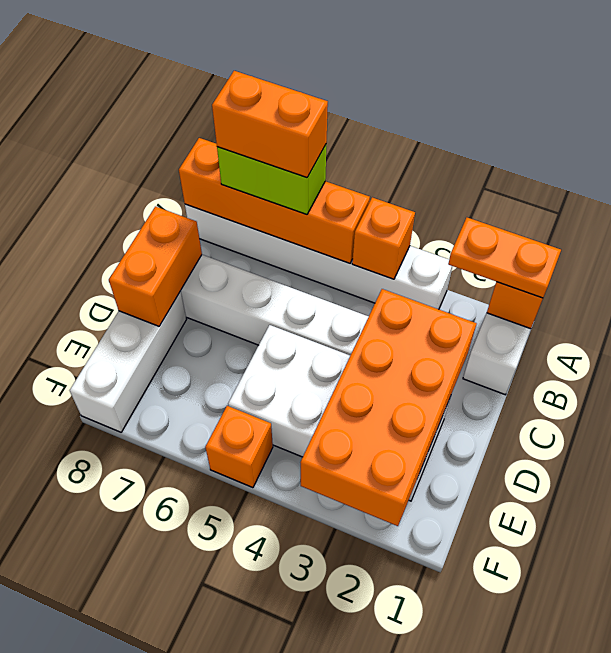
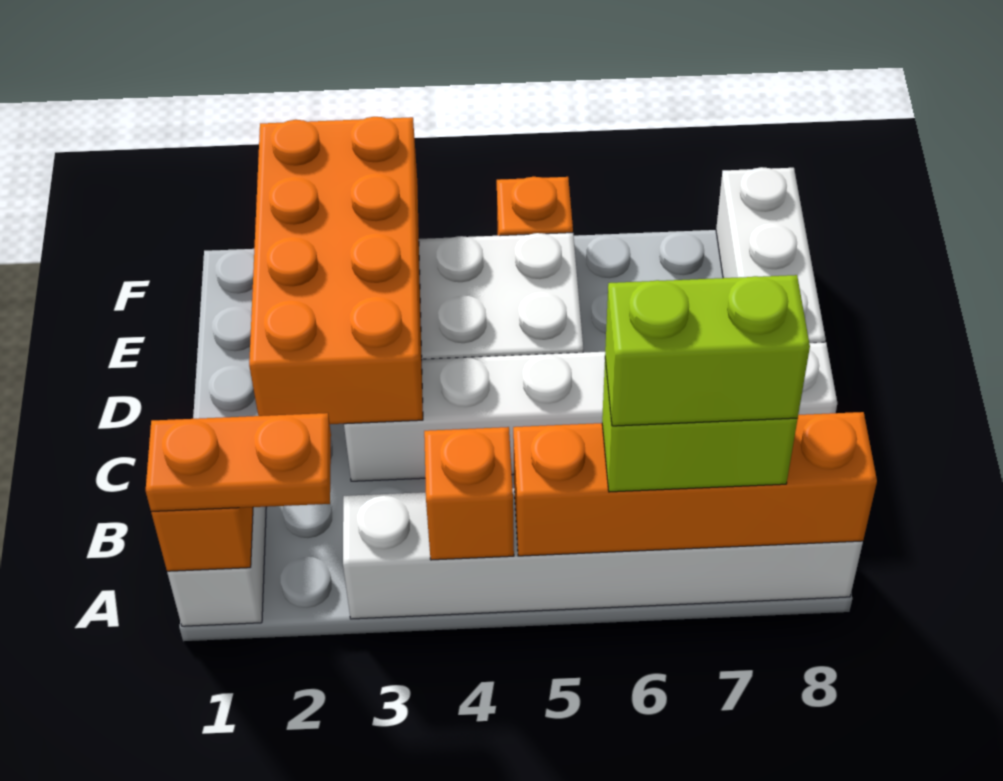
orange brick A6:A7 level 4 -> lime brick A6:A7 level 4
orange brick C8:D8 level 2 -> none

